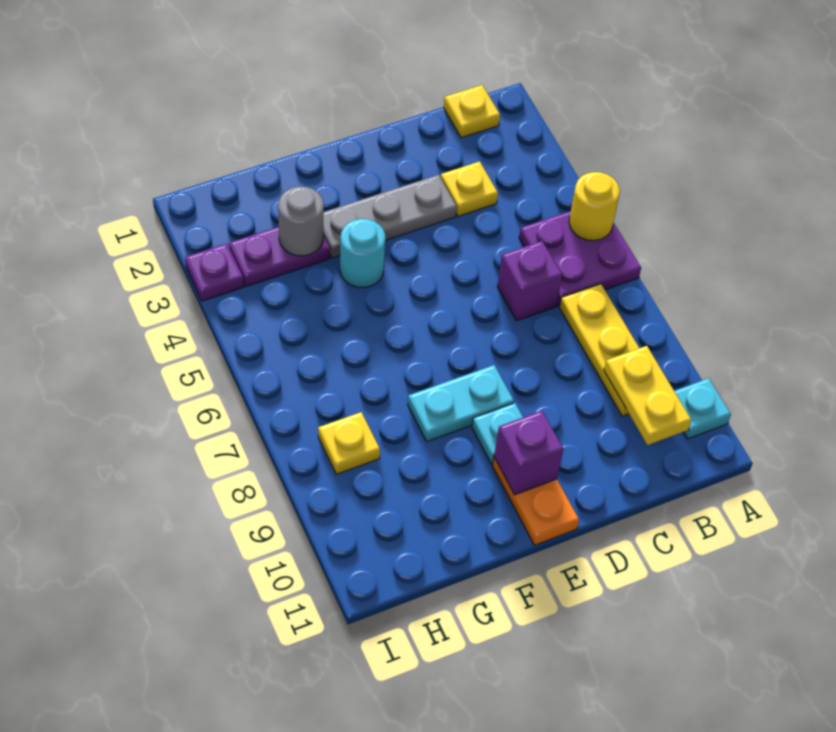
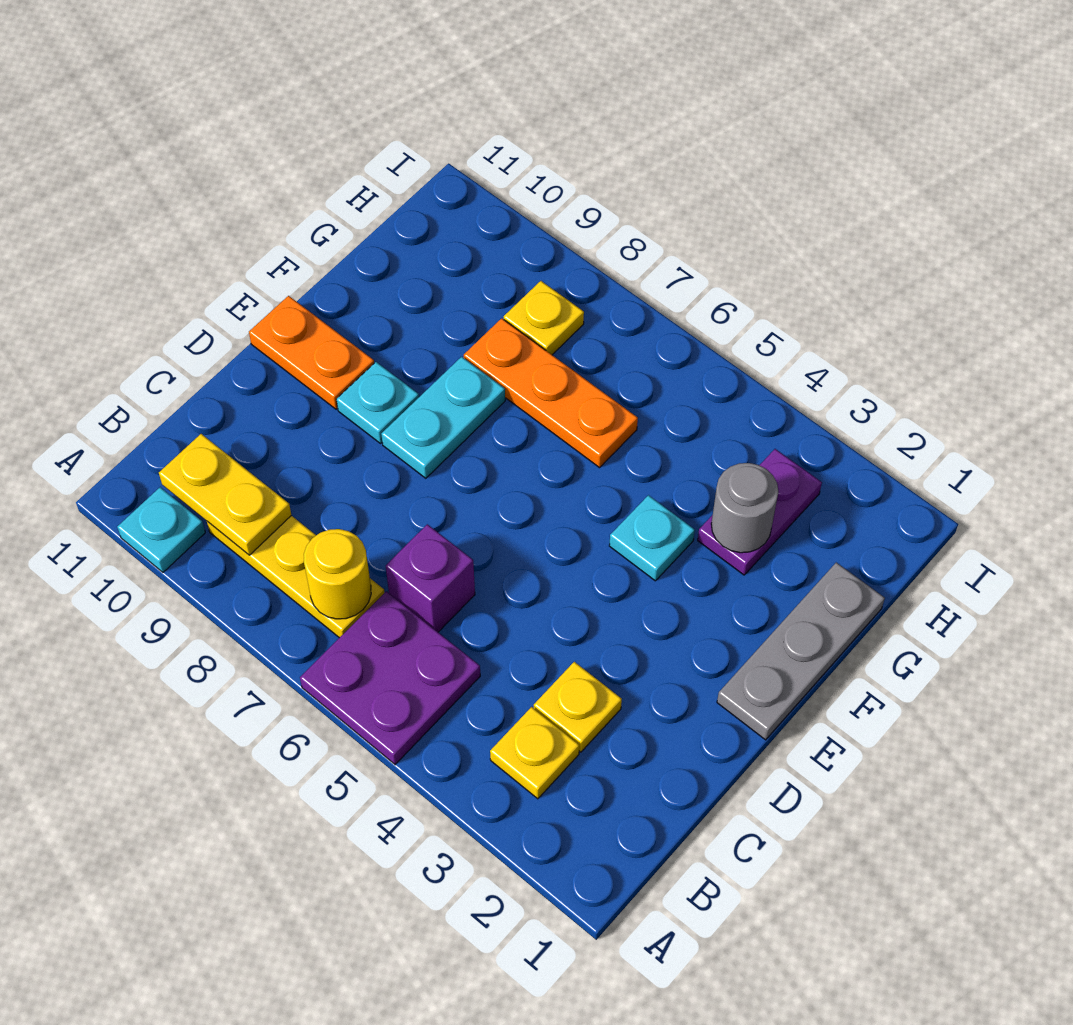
yellow round brick A5 level 2 -> yellow round brick B7 level 2
yellow plate B1 level 1 -> yellow plate B3 level 1
grey plate D3:F3 level 1 -> grey plate E1:G1 level 1
purple brick E10 level 2 -> none
cyan round brick F4 level 1 -> cyan plate F4 level 1
none -> orange plate G6:G8 level 1
purple plate I3 level 1 -> none

